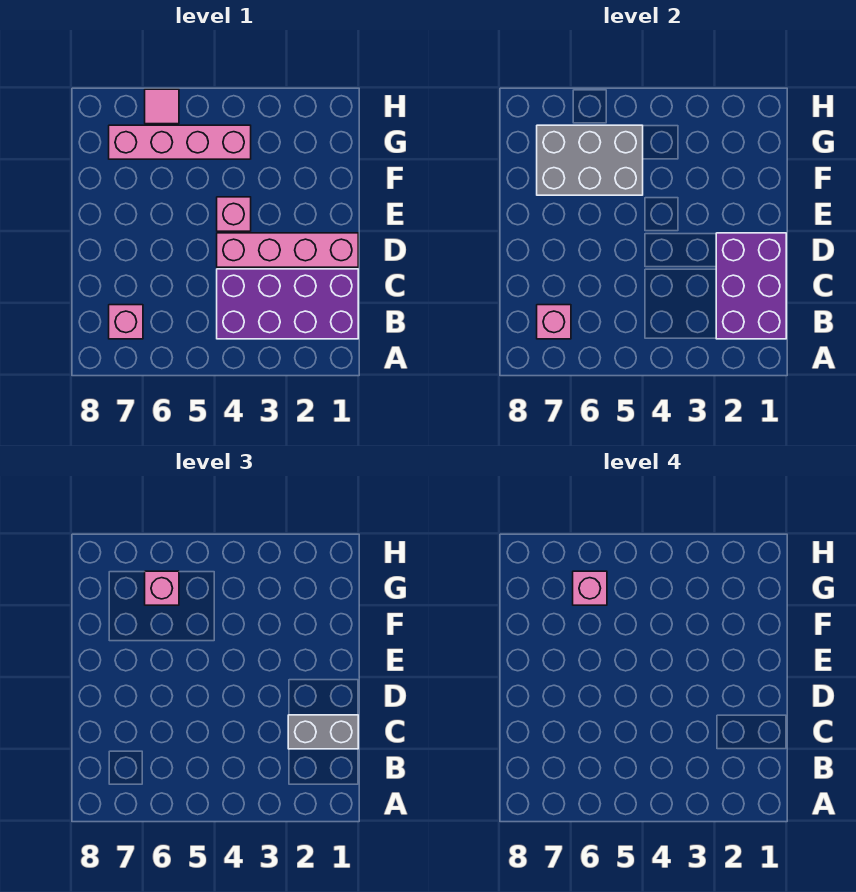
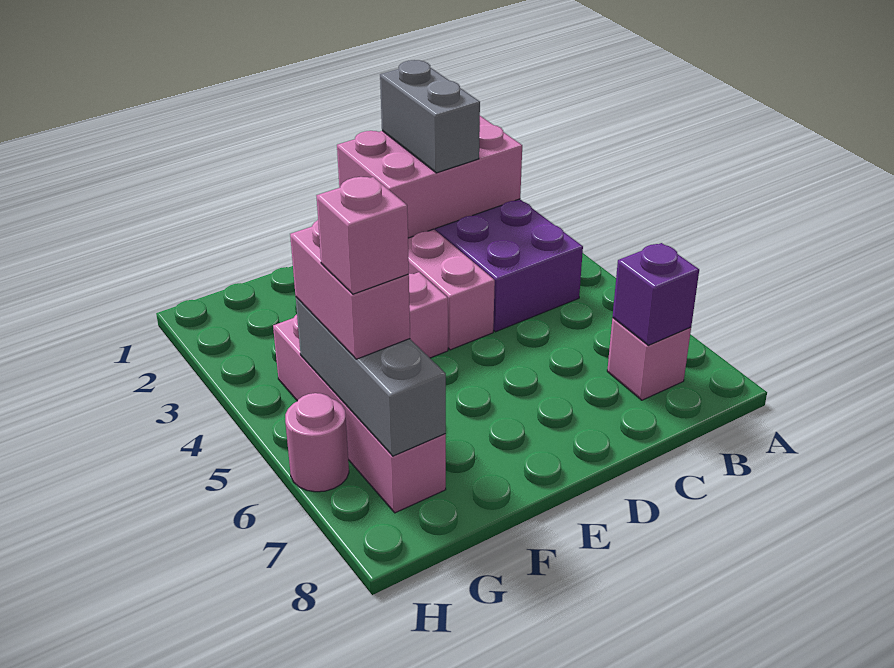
purple brick B1:D2 level 2 -> pink brick B1:D2 level 2
pink brick B7 level 2 -> purple brick B7 level 2
grey brick F5:G7 level 2 -> grey brick G5:G7 level 2
pink brick G6 level 3 -> pink brick G5:G6 level 3
pink tile H6 level 1 -> pink round brick H6 level 1

